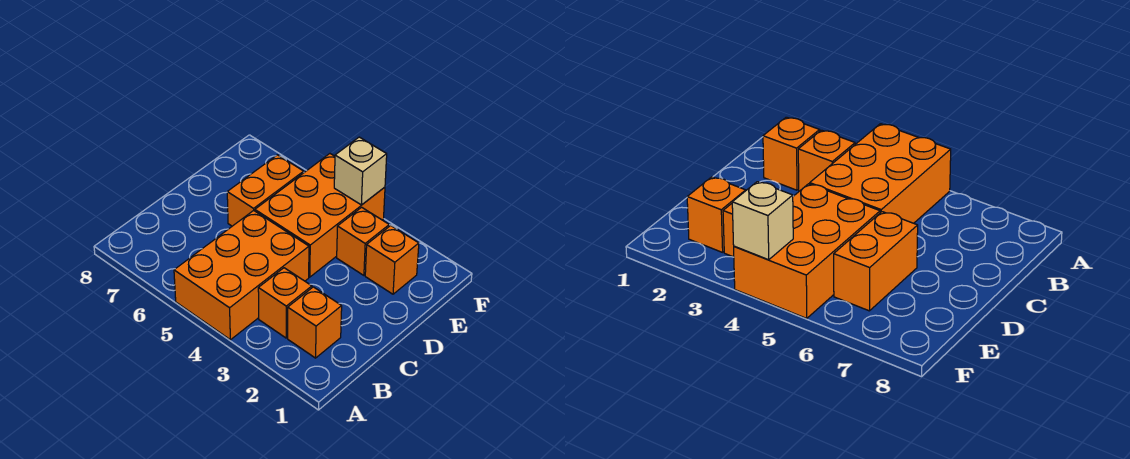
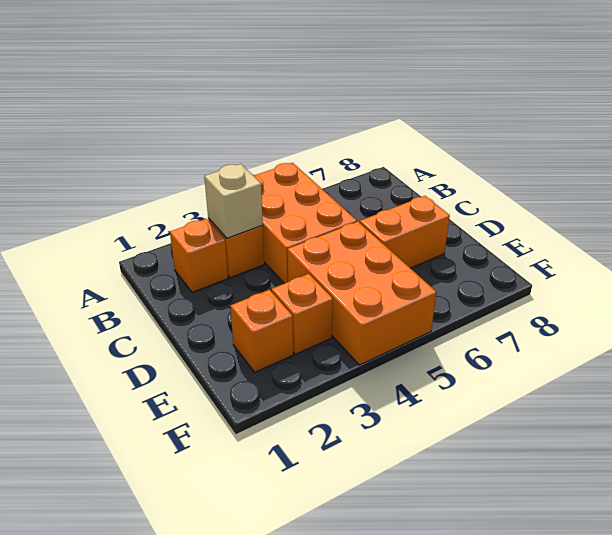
orange brick D6:E6 level 1 -> orange brick D6:D7 level 1
tan brick F4 level 2 -> tan brick B3 level 2

